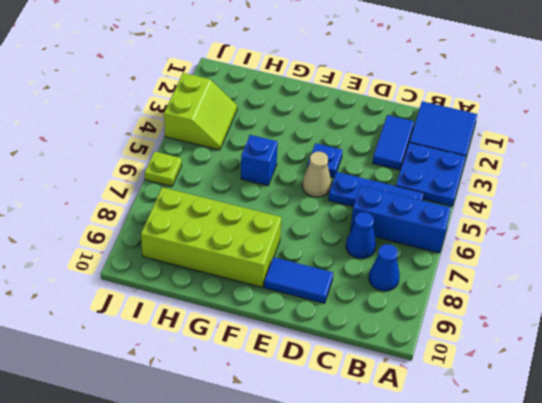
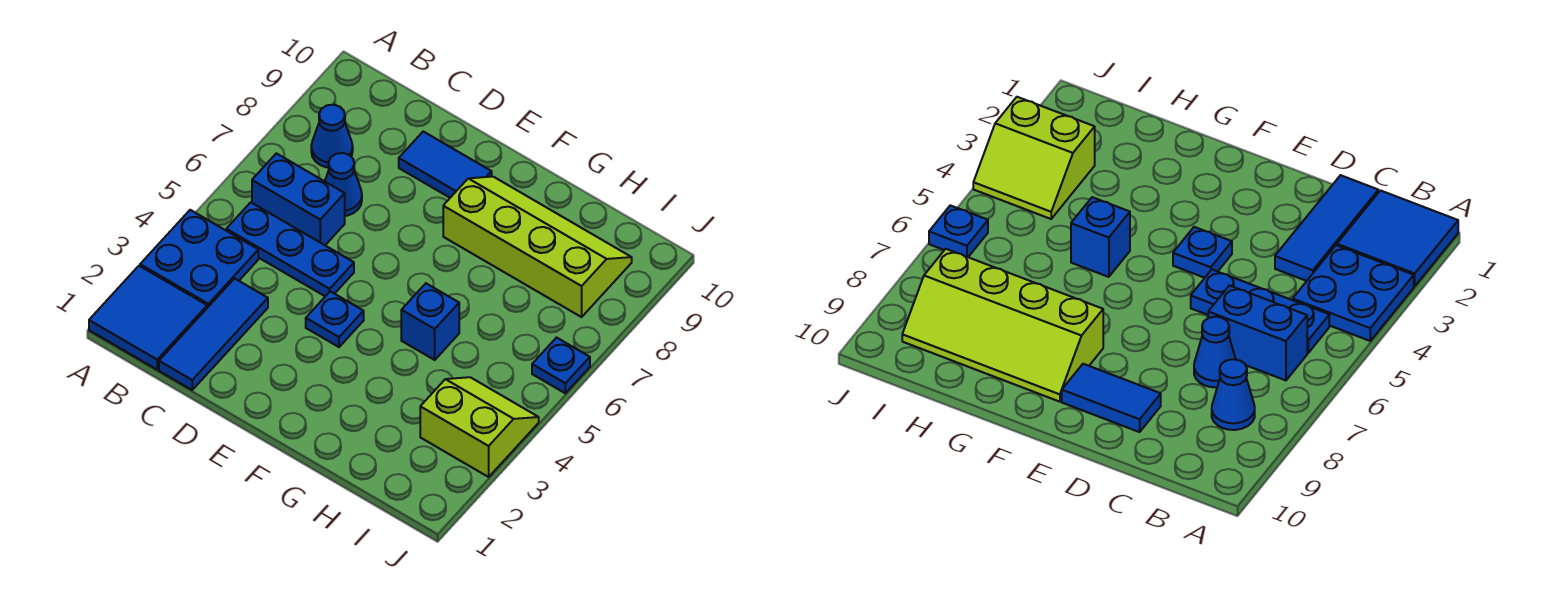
blue brick A6:C6 level 1 -> blue brick B6:C6 level 1
blue tile C2:C3 level 1 -> blue tile C1:C3 level 1
tan cone E5 level 1 -> none
lime brick F8:I9 level 1 -> lime slope F8:I9 level 1 top 8
lime slope I3:J4 level 1 top J -> lime slope I3:J4 level 1 top 3
lime plate J6 level 1 -> blue plate J6 level 1

